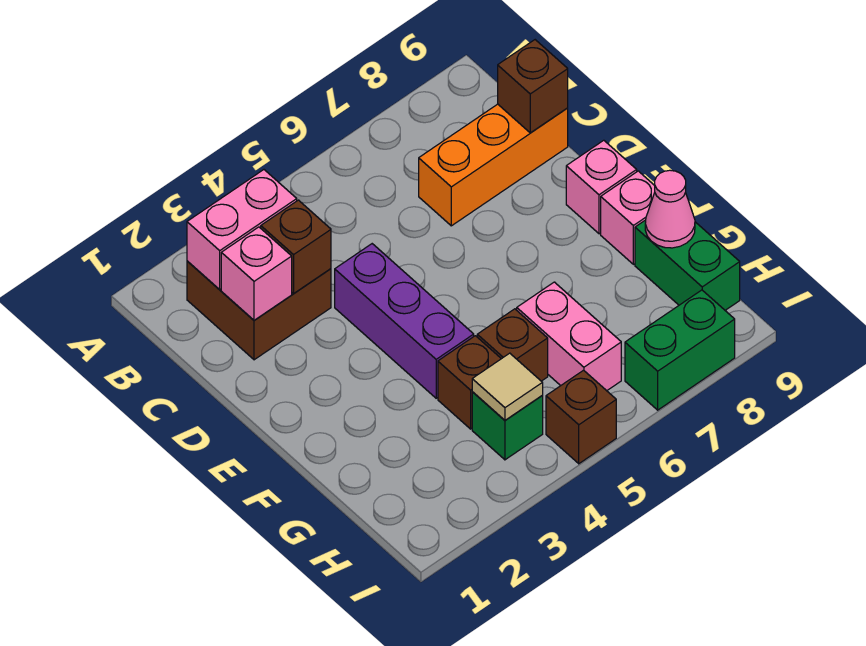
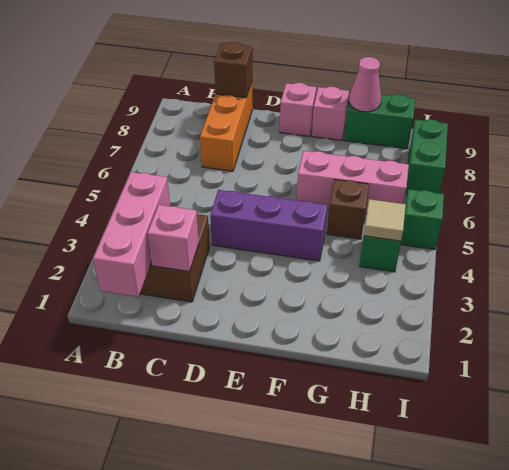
pink brick B2:B3 level 2 -> pink brick B1:B3 level 2
brown brick C3 level 2 -> none
brown brick G4 level 1 -> none
pink brick G6:H6 level 1 -> pink brick F6:H6 level 1
brown brick I5 level 1 -> green brick I5 level 1

